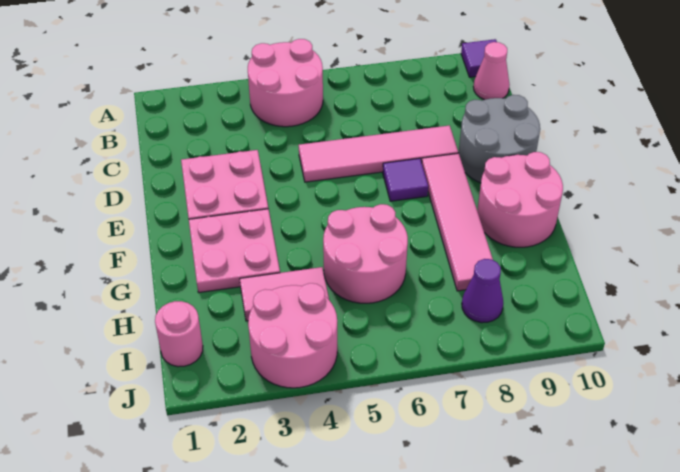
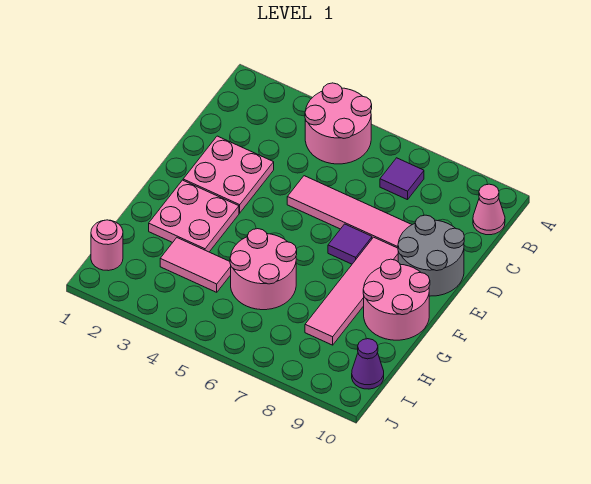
purple tile A10 level 1 -> purple tile B7 level 1
pink round brick I3:J4 level 1 -> none
purple cone I8 level 1 -> purple cone I10 level 1

